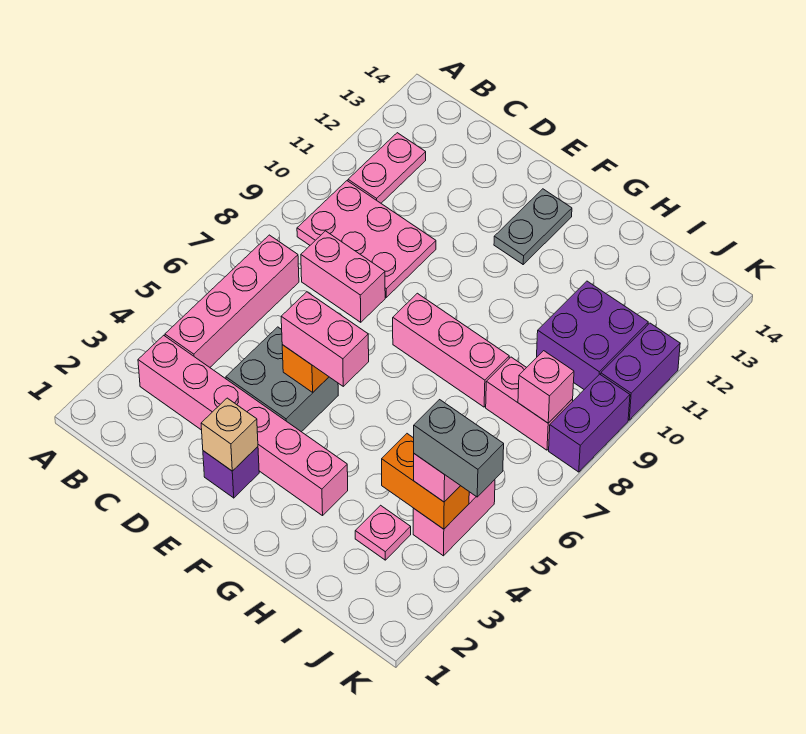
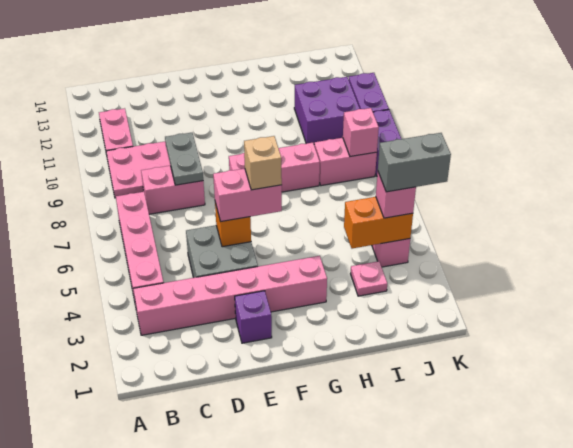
tan brick E2 level 2 -> tan brick F5 level 4
grey plate F12:F13 level 1 -> grey plate D8:D9 level 2

